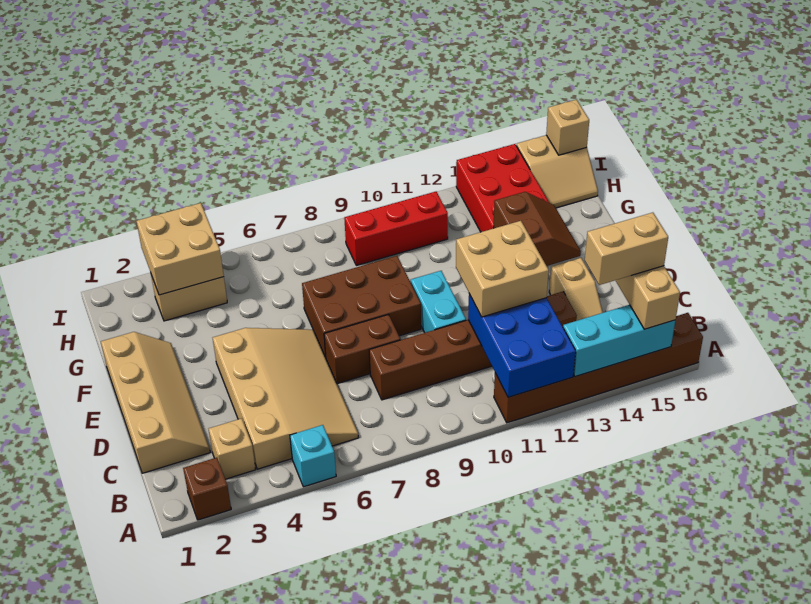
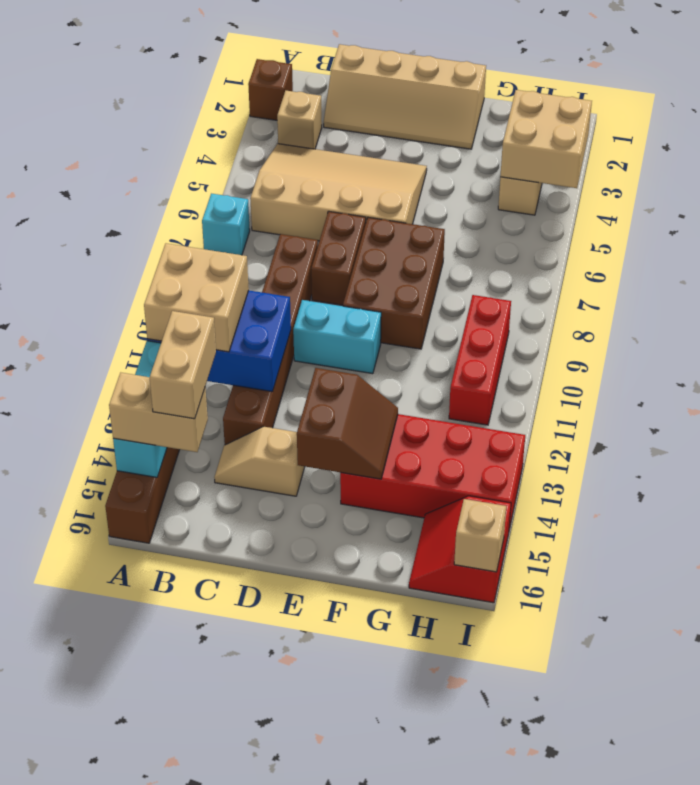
cyan brick A5 level 1 -> cyan brick A7 level 1
tan slope B4:E6 level 1 top 4 -> tan slope B4:E6 level 1 top 6
tan brick C11:D12 level 3 -> tan brick A11:B12 level 3
brown slope E13:F14 level 2 top 13 -> brown slope E13:F14 level 2 top E
tan slope H15:I16 level 1 top I -> red slope H15:I16 level 1 top I

